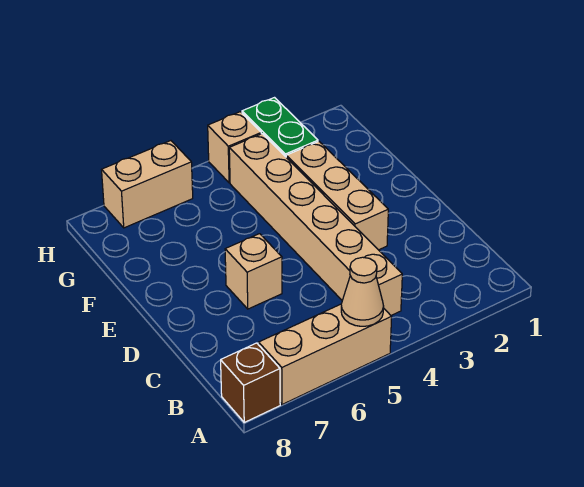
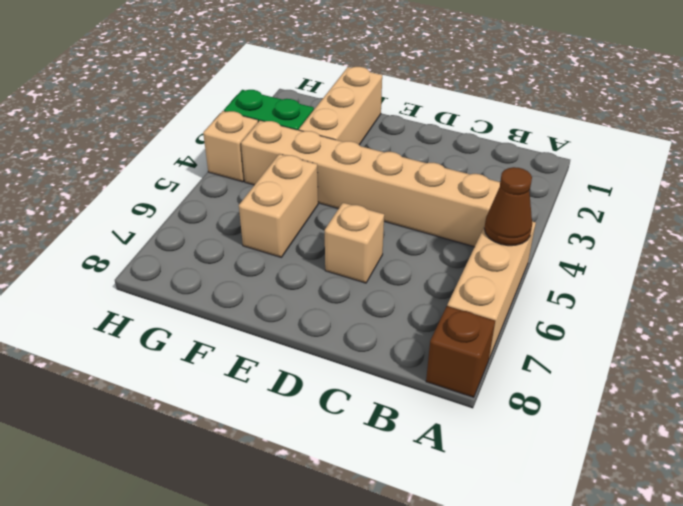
tan cone A5 level 2 -> brown cone A5 level 2
tan brick D3:F3 level 1 -> tan brick F1:F3 level 1
tan brick H6:H7 level 1 -> tan brick F5:F6 level 1

